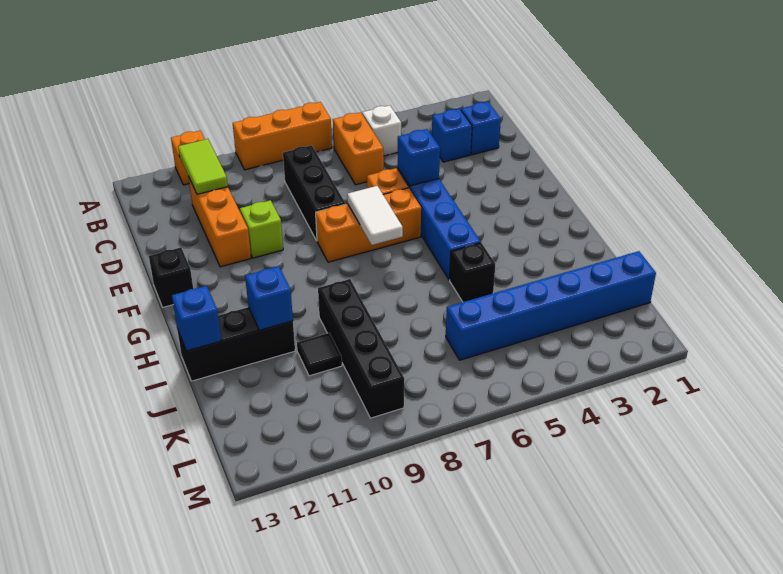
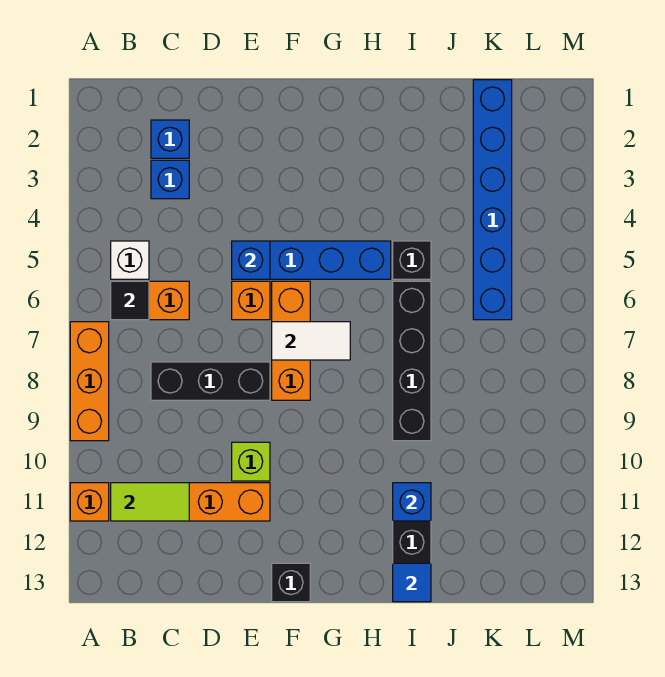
black brick I9:L9 level 1 -> black brick I6:I9 level 1
blue brick I13 level 2 -> blue tile I13 level 2
black tile J10 level 1 -> black tile B6 level 2

